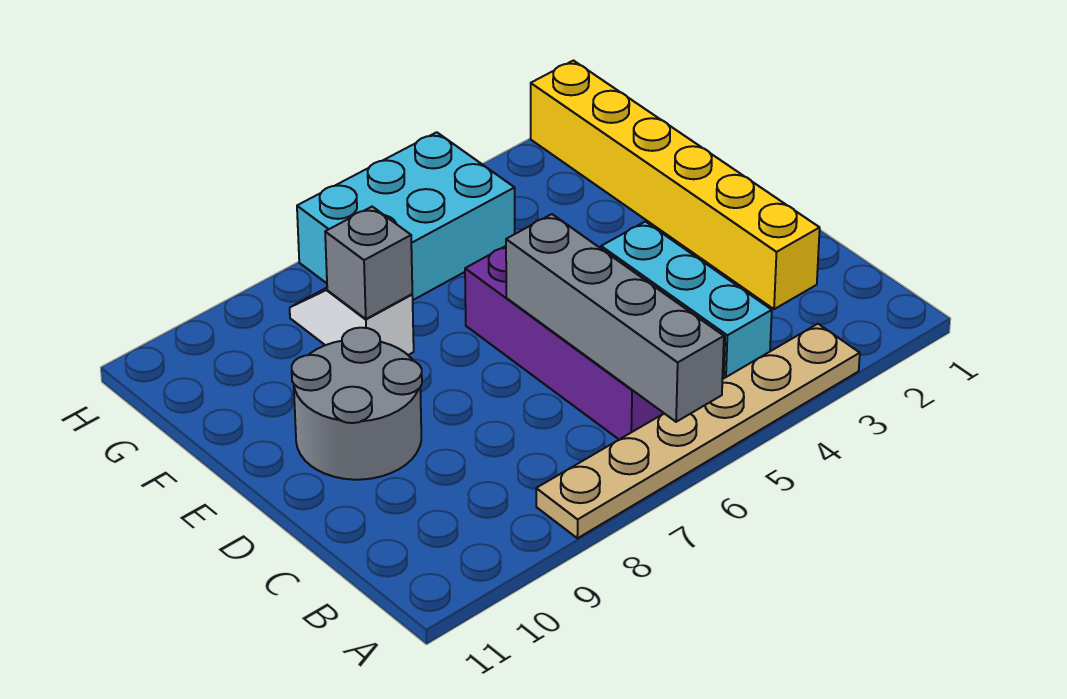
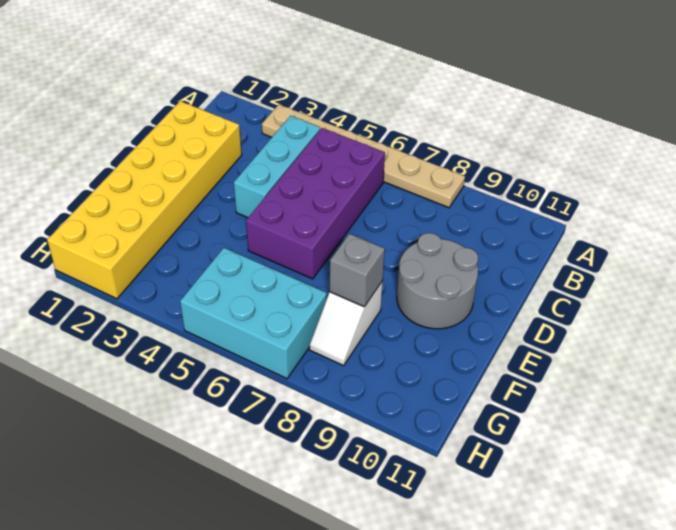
grey brick A6:D6 level 2 -> none
yellow brick C2:H2 level 1 -> yellow brick C1:H2 level 1

